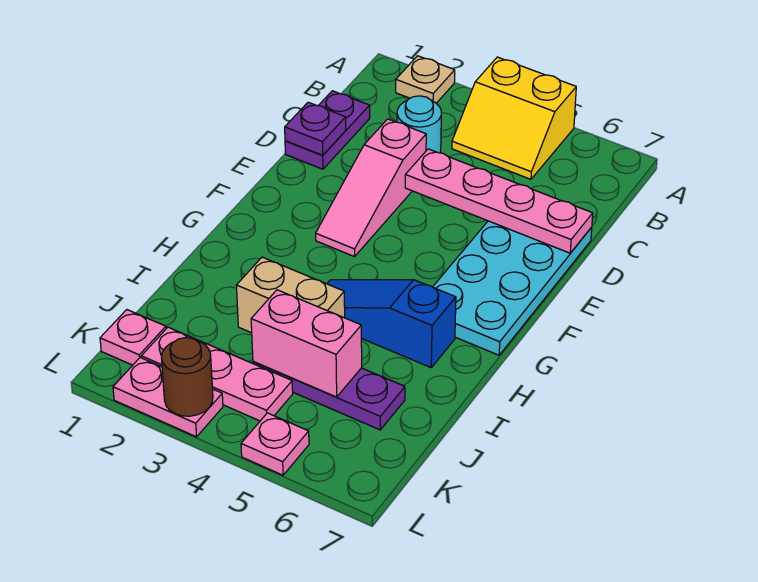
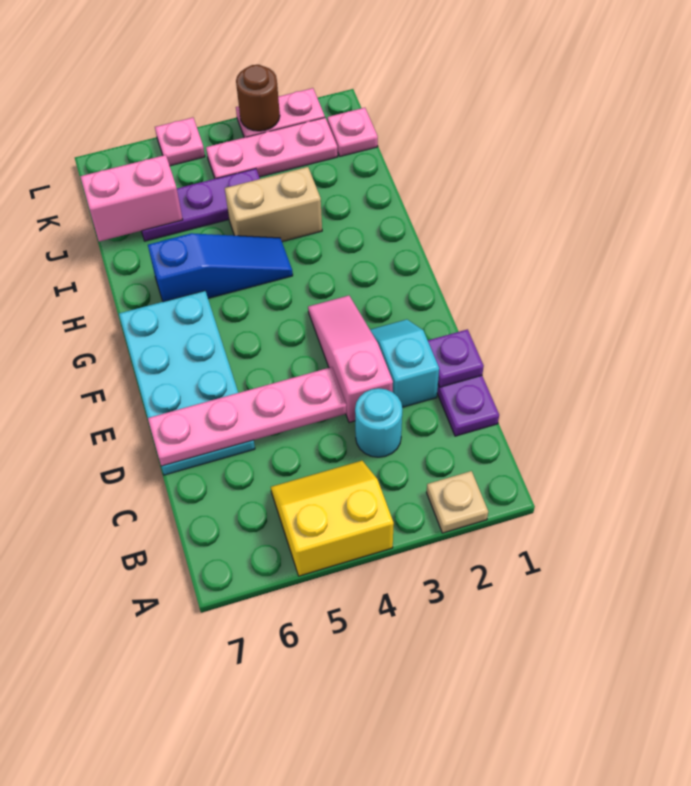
none -> cyan slope D2:E2 level 1 top D
pink brick J4:J5 level 2 -> pink brick J6:J7 level 2

